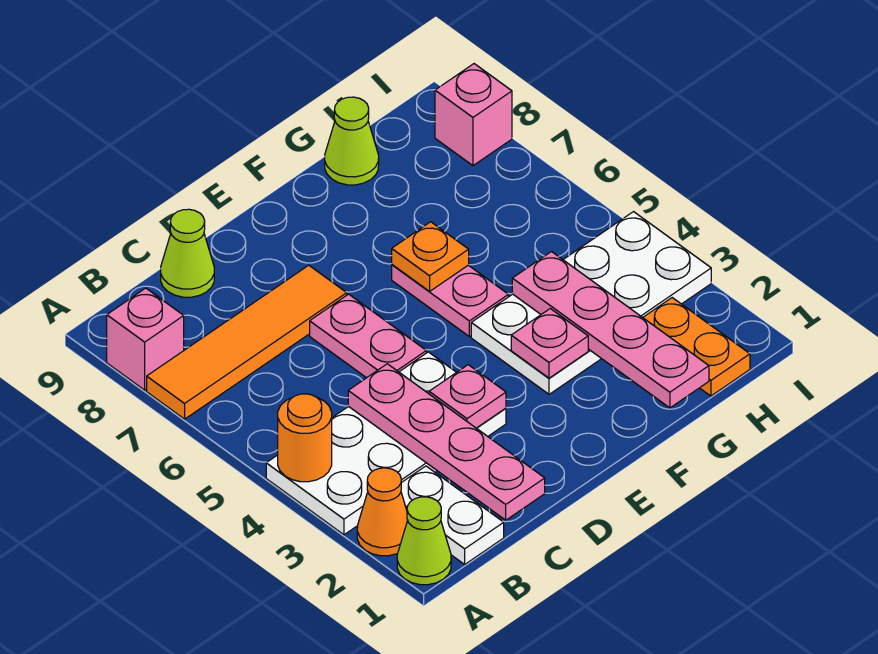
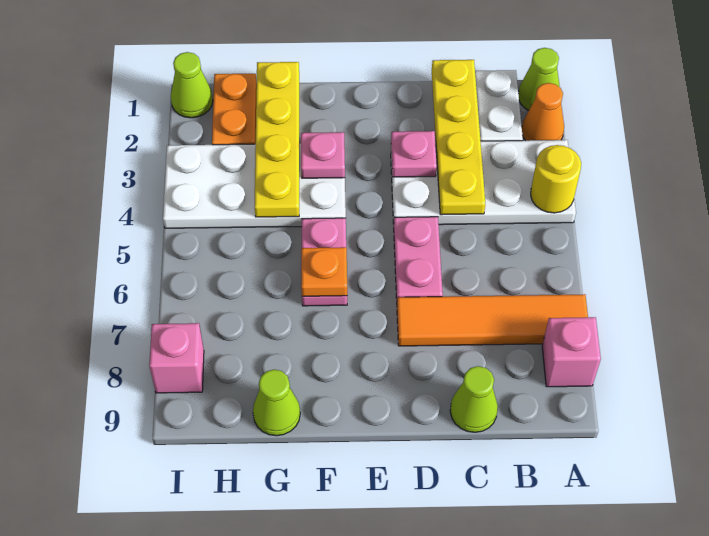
orange round brick A4 level 2 -> yellow round brick A4 level 2
pink plate C1:C4 level 2 -> yellow plate C1:C4 level 2
pink plate G1:G4 level 2 -> yellow plate G1:G4 level 2
none -> lime cone I1 level 1

